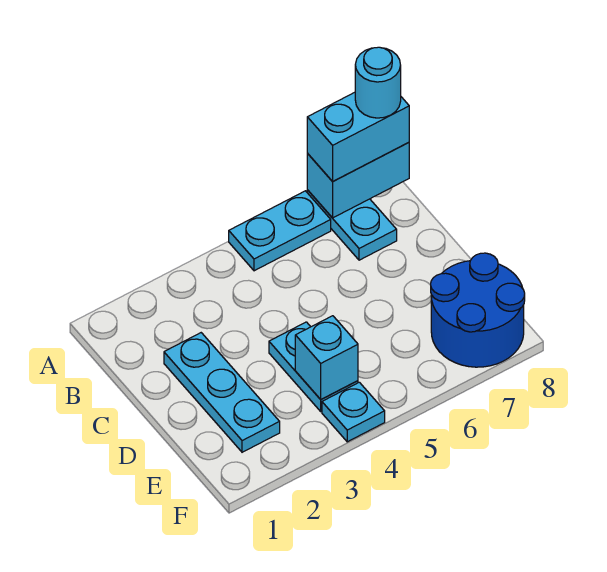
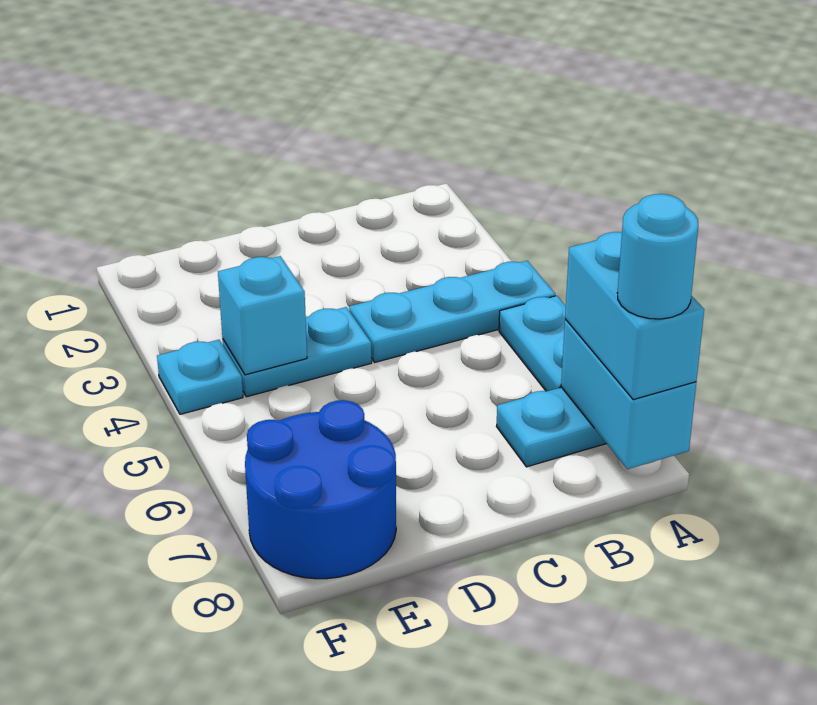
cyan plate C2:E2 level 1 -> cyan plate A4:C4 level 1

